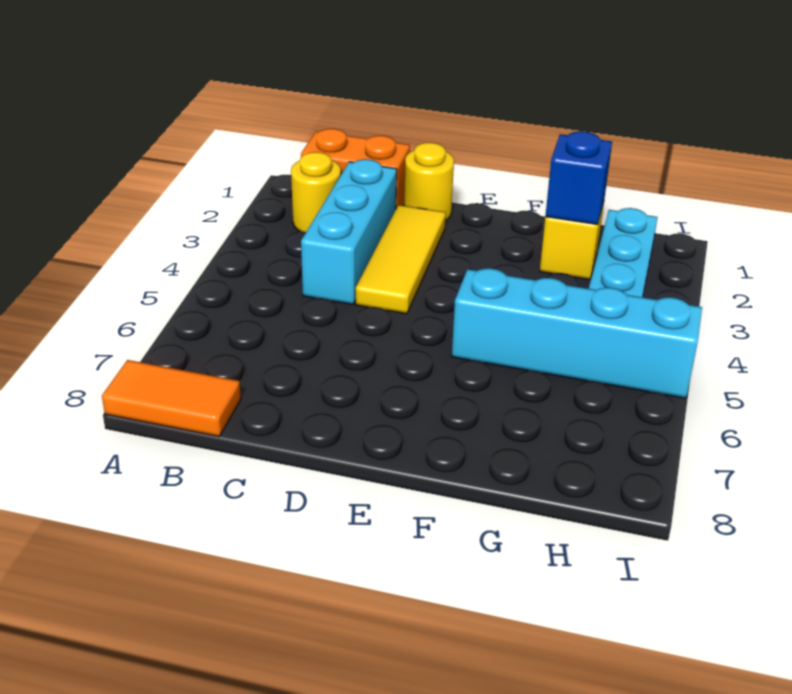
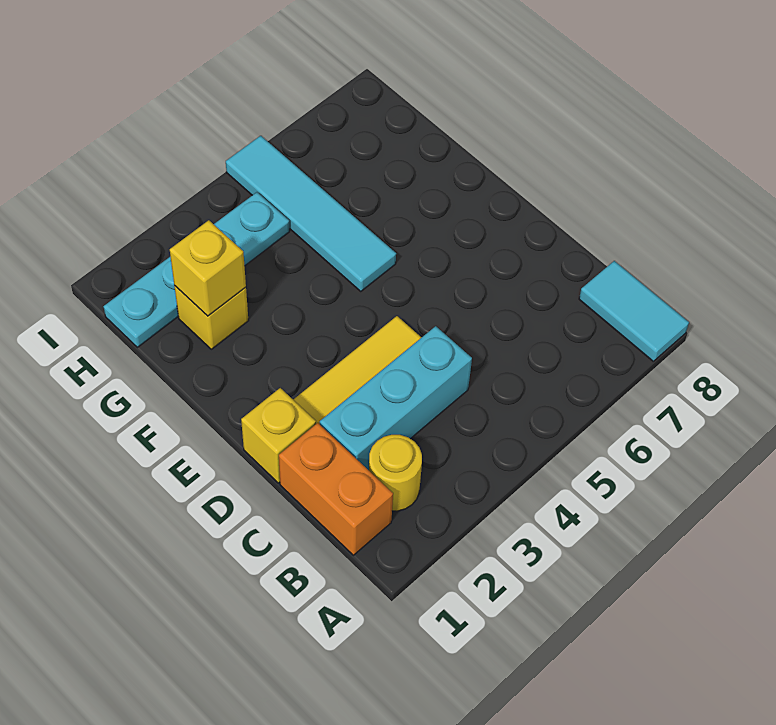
orange tile A8:B8 level 1 -> cyan tile A8:B8 level 1
yellow round brick D1 level 1 -> yellow brick D1 level 1
cyan brick F5:I5 level 1 -> cyan tile F5:I5 level 1
blue brick G2 level 2 -> yellow brick G2 level 2

